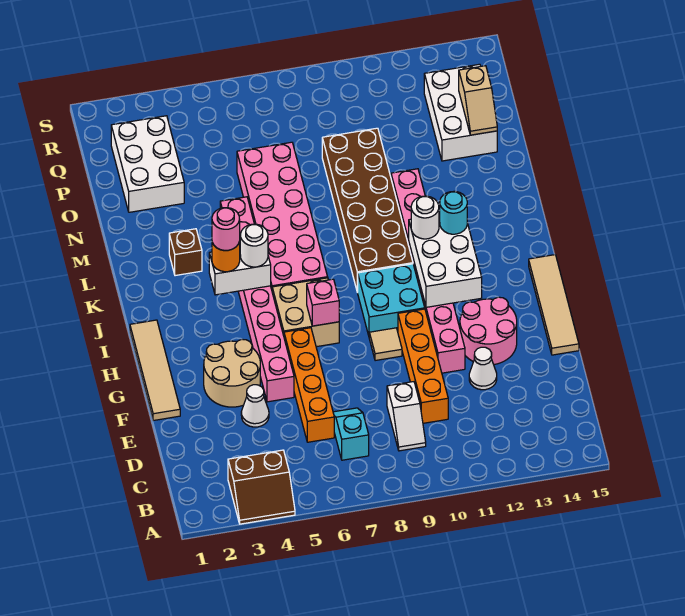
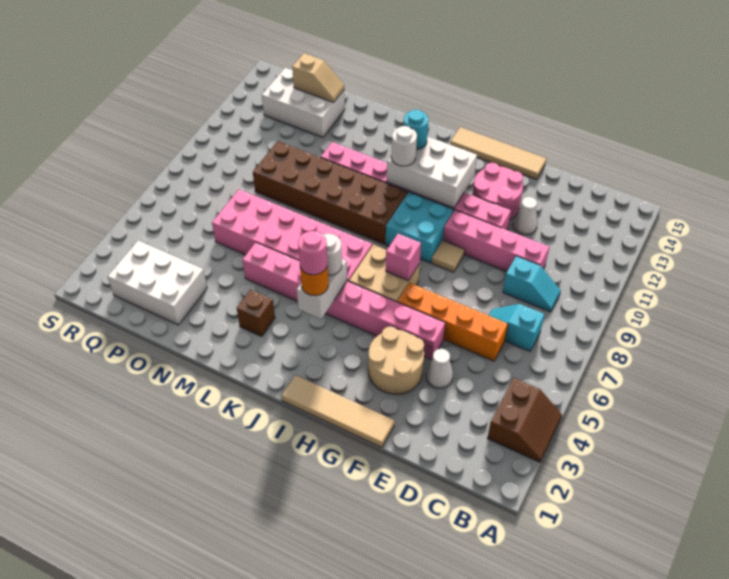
white slope C9:D9 level 1 top D -> cyan slope C9:D9 level 1 top D
orange brick D10:G10 level 1 -> pink brick D10:G10 level 1

